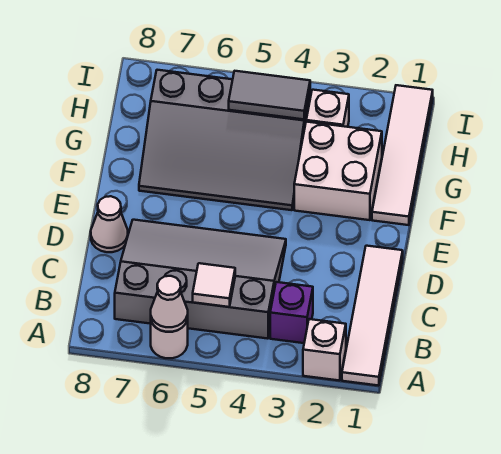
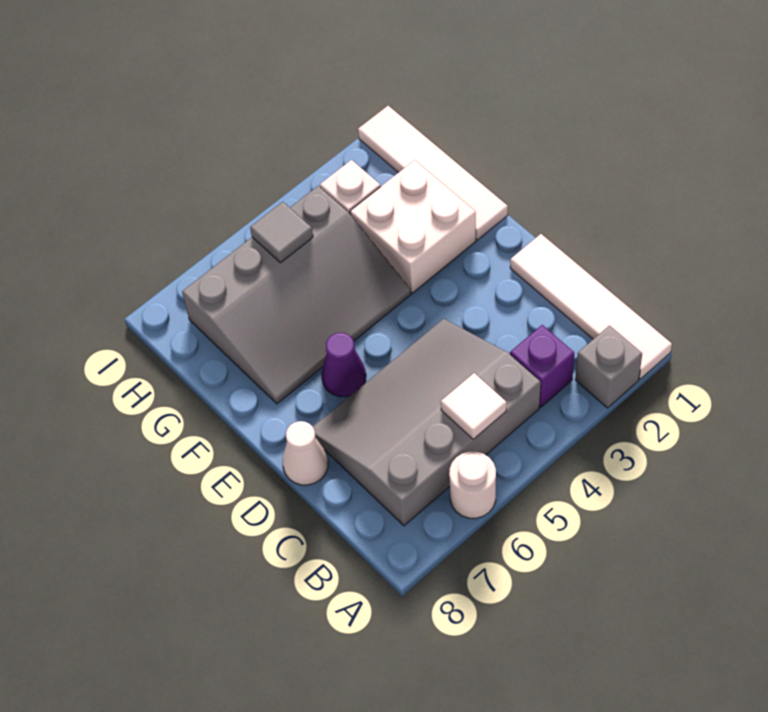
white brick A2 level 1 -> grey brick A2 level 1
white cone A6 level 2 -> none
none -> purple cone E6 level 1
grey tile H4:H5 level 2 -> grey tile H5 level 2

